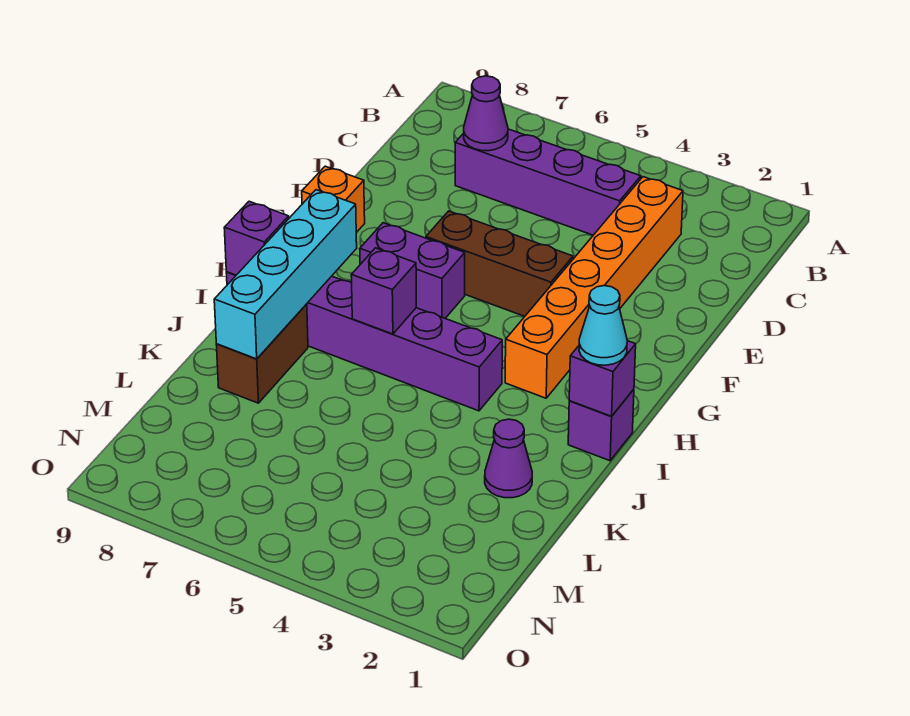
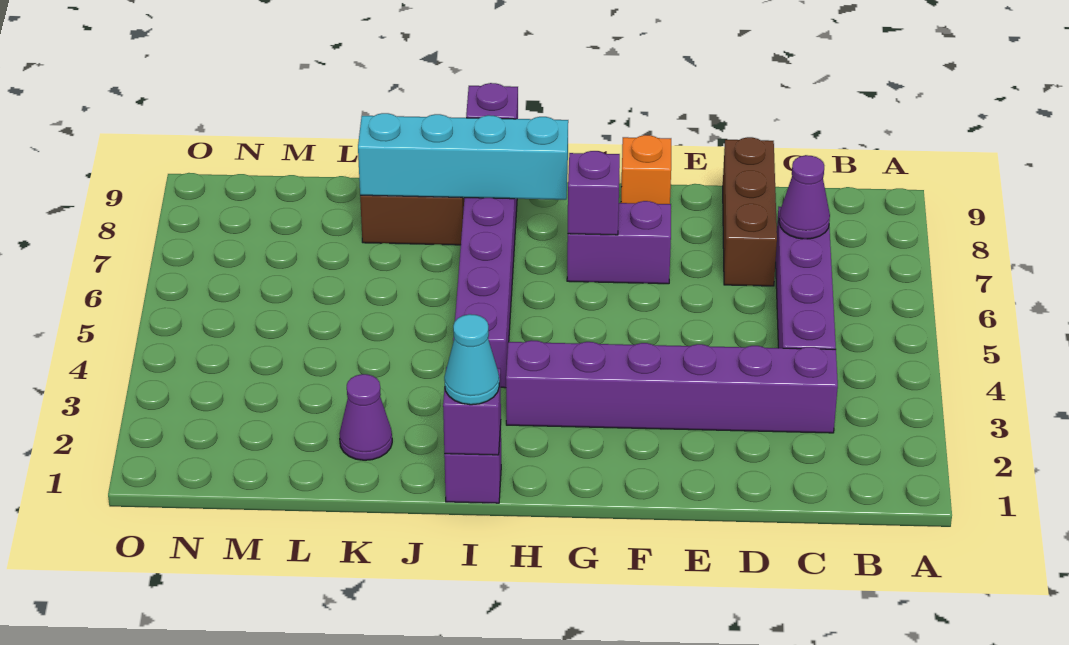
orange brick C3:H3 level 1 -> purple brick C3:H3 level 1
brown brick F4:F6 level 1 -> brown brick D7:D9 level 1
purple brick G6:G7 level 1 -> purple brick F7:G7 level 1
purple brick I6 level 2 -> purple brick G7 level 2

